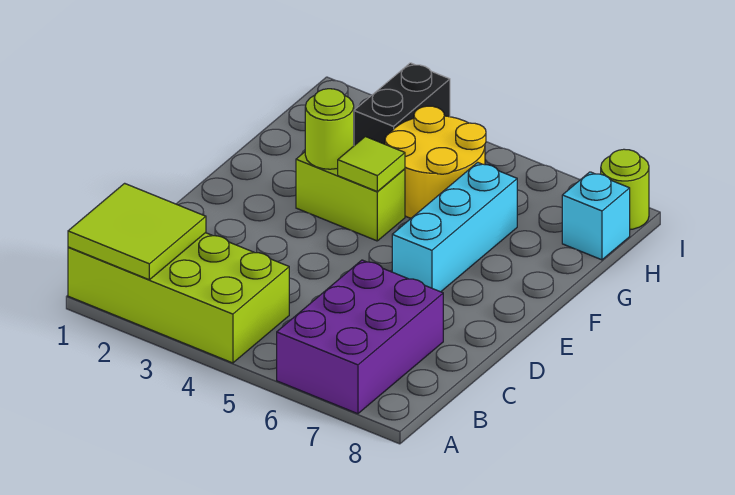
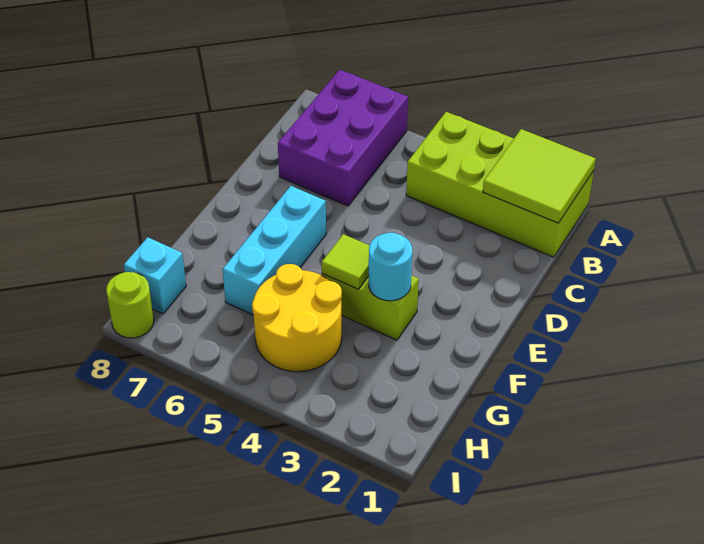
lime round brick F3 level 2 -> cyan round brick F3 level 2
black brick H3:I3 level 1 -> none

